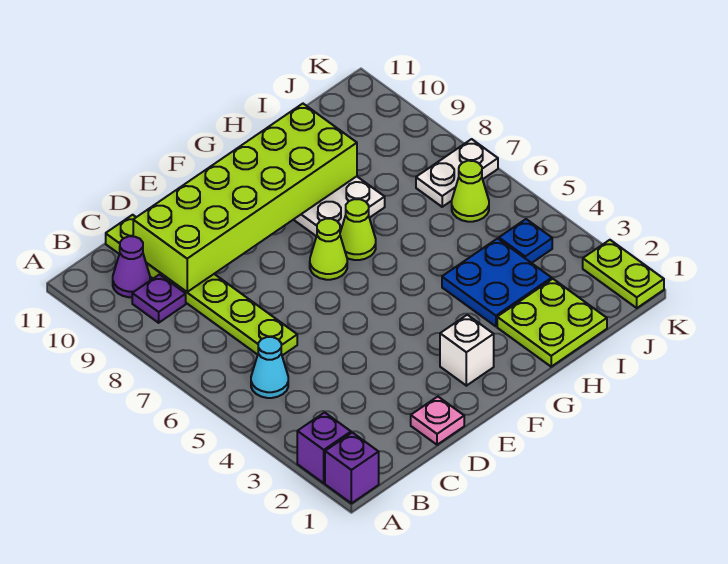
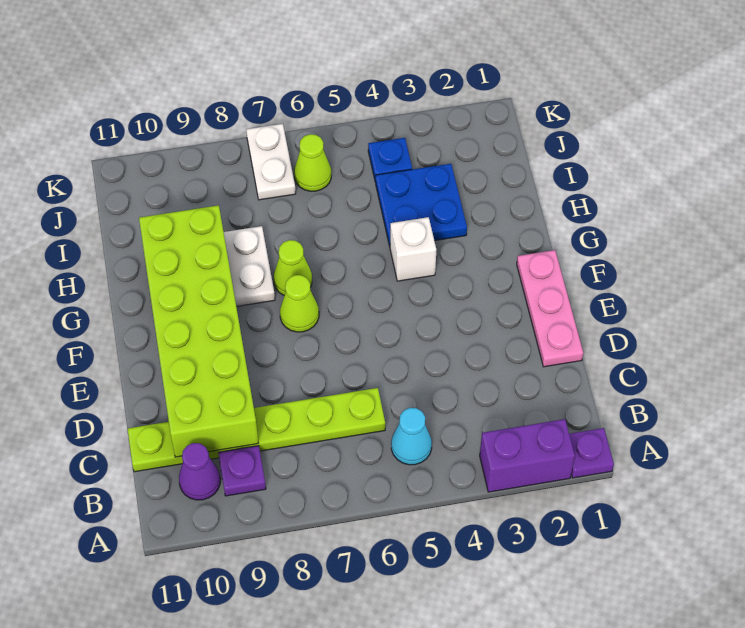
purple brick A1 level 1 -> purple plate A1 level 1
purple brick A2 level 1 -> purple brick A2:A3 level 1
pink plate D1 level 1 -> pink plate D1:F1 level 1
white brick F2 level 1 -> white brick G4 level 1
lime plate H1:I2 level 1 -> none
lime plate K1:K2 level 1 -> none

